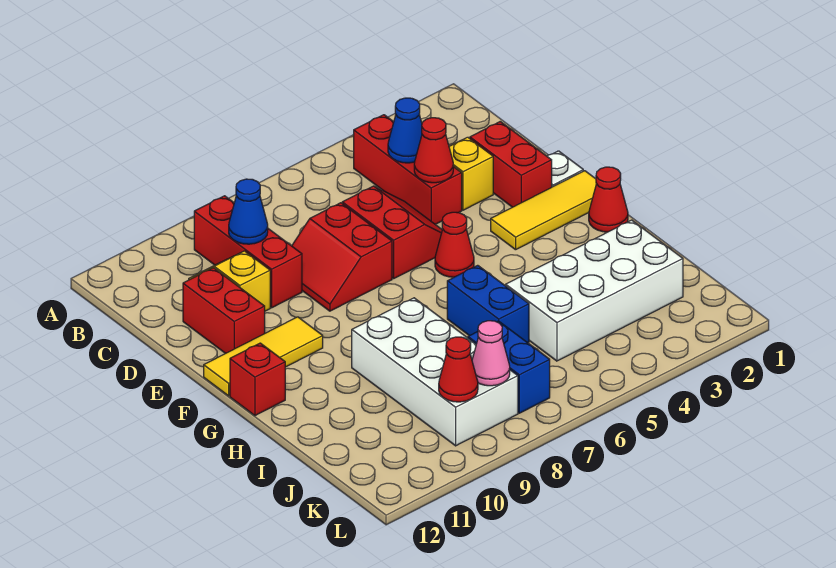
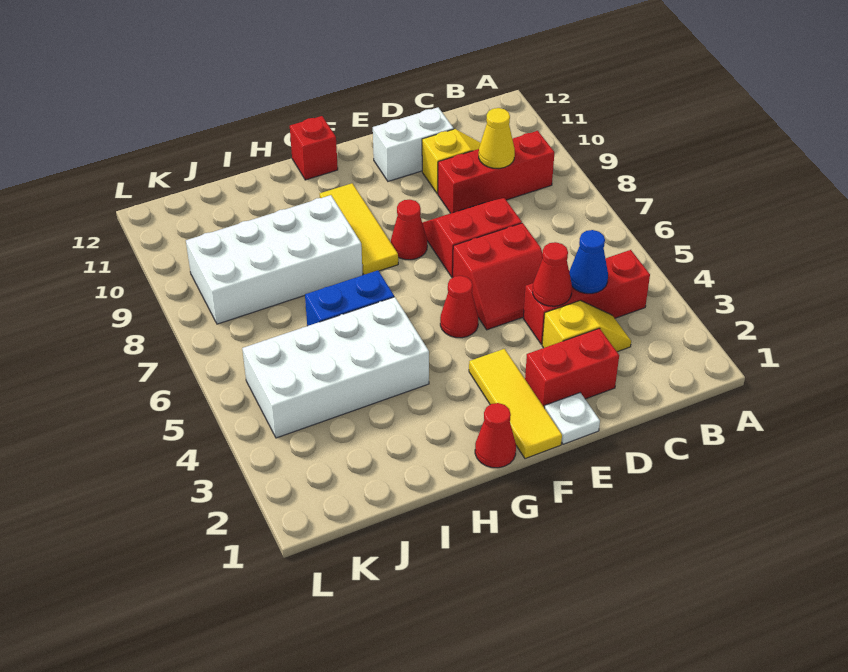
blue cone C9 level 2 -> yellow cone C9 level 2
red brick D11:E11 level 1 -> white brick D11:E11 level 1
yellow tile F10:F12 level 1 -> yellow tile G8:G10 level 1
white brick I2:J5 level 1 -> white brick H4:K5 level 1
blue brick J7:K7 level 1 -> none
pink cone K8 level 2 -> none
red cone K9 level 2 -> red cone F8 level 1

